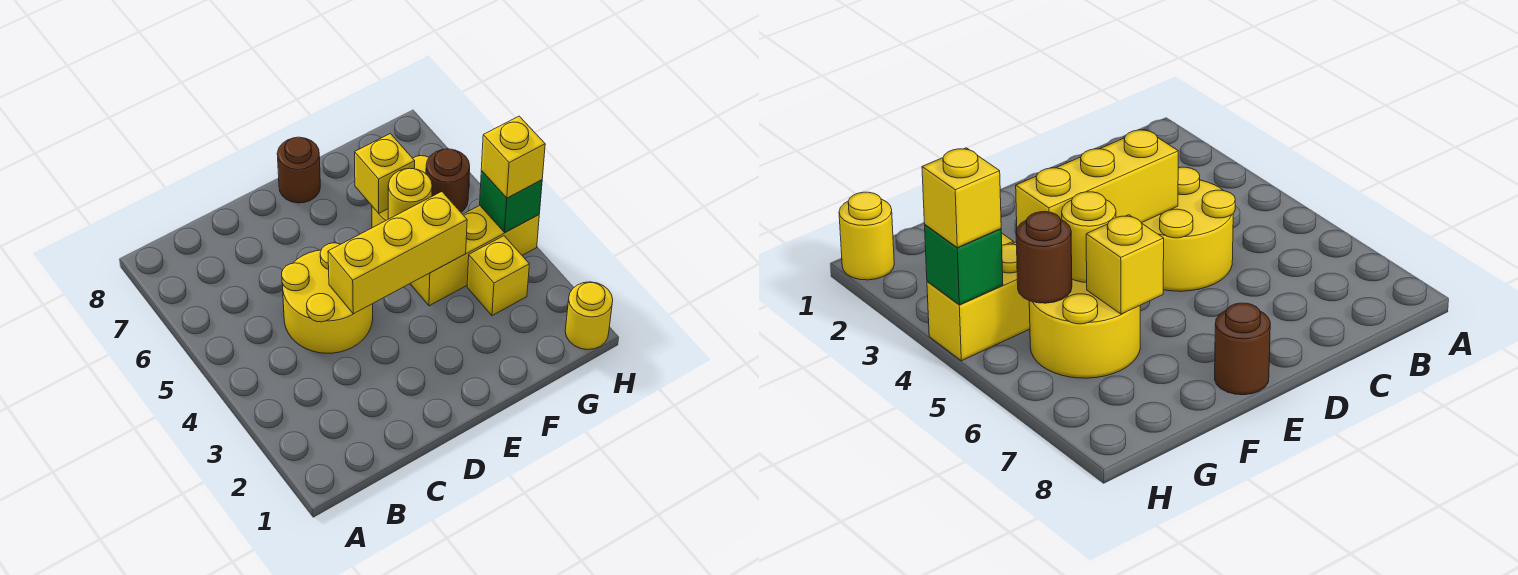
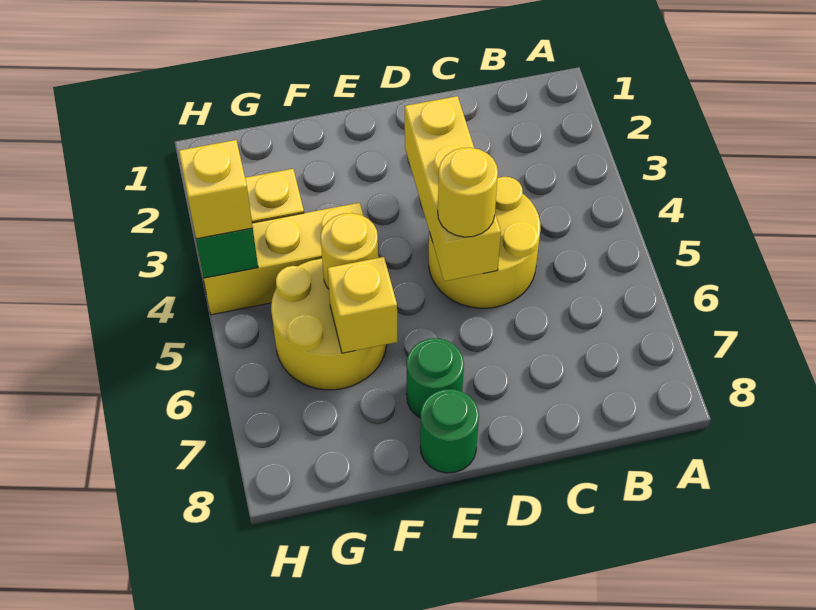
yellow brick D4:F4 level 2 -> yellow brick D3:D5 level 2
none -> green round brick E7 level 1
brown round brick E8 level 1 -> green round brick E8 level 1
brown round brick G5 level 2 -> none
yellow round brick H1 level 1 -> yellow round brick D5 level 3

